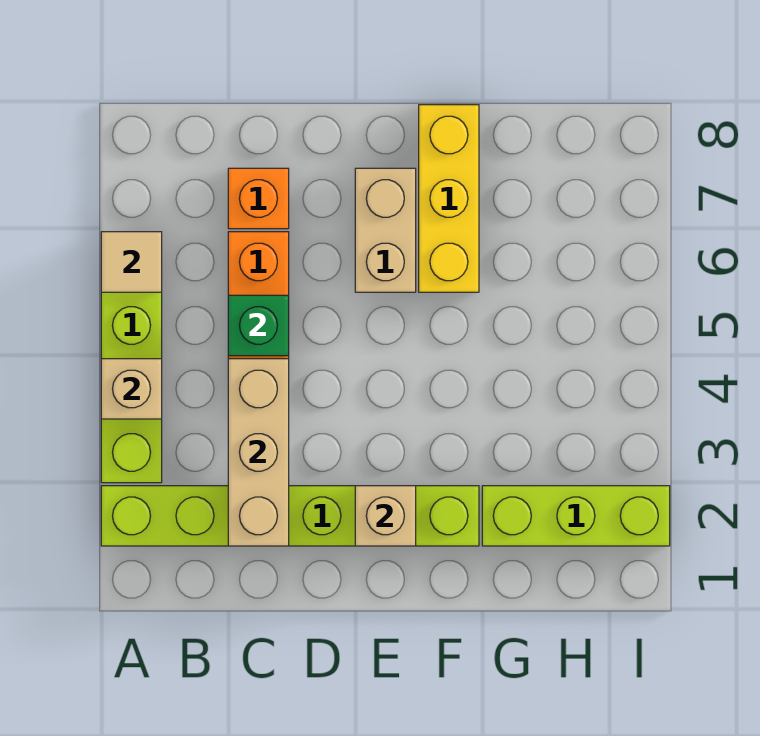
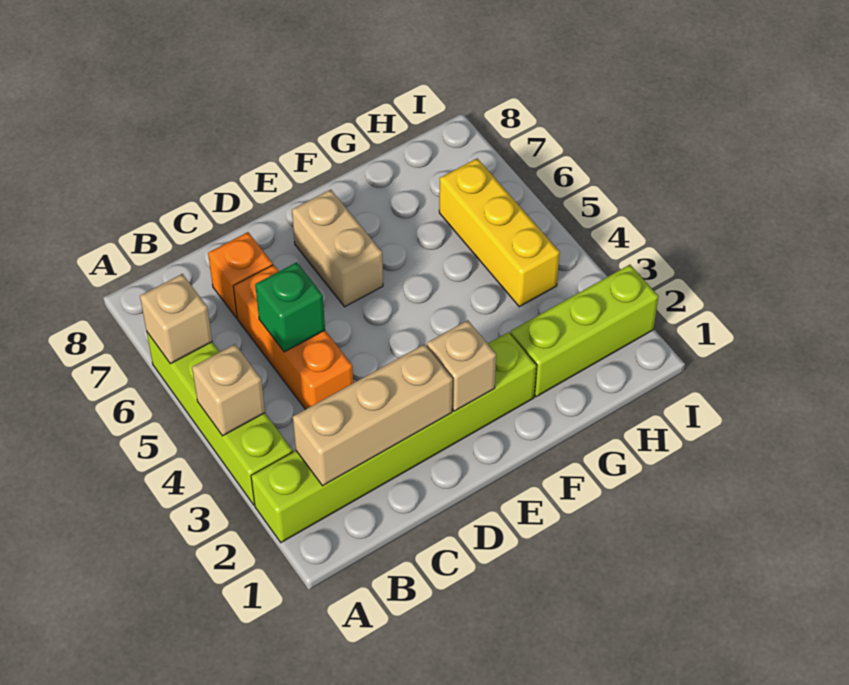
tan tile A6 level 2 -> tan brick A6 level 2
tan brick C2:C4 level 2 -> tan brick B2:D2 level 2
yellow brick F6:F8 level 1 -> yellow brick H4:H6 level 1

